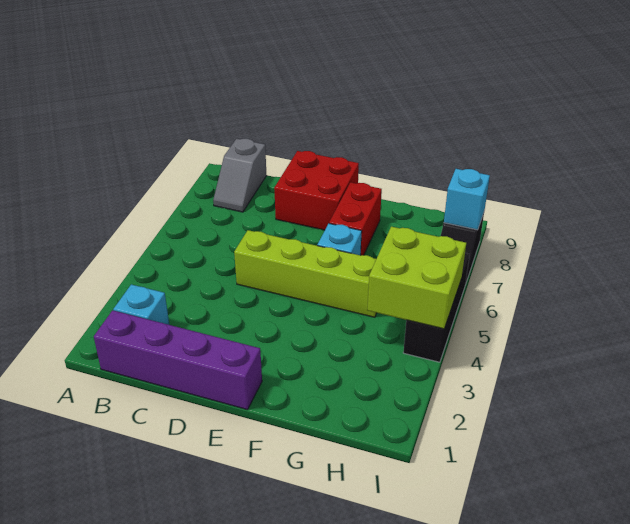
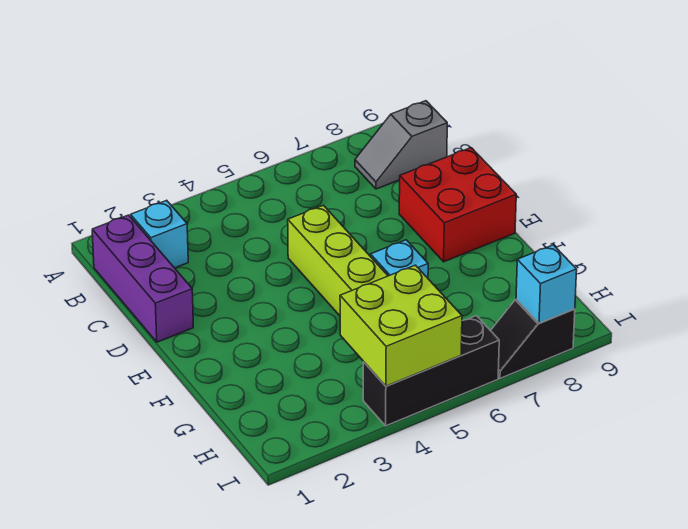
purple brick B1:E1 level 1 -> purple brick B1:D1 level 1
red brick F7:F8 level 1 -> none

